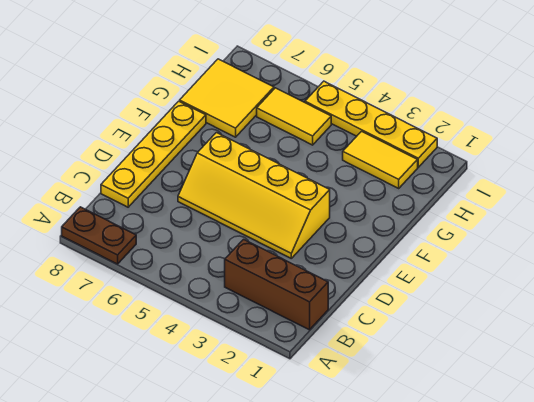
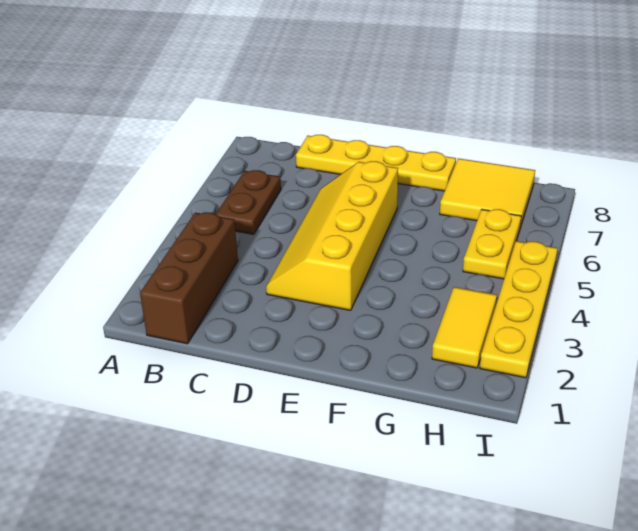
brown plate A7:A8 level 1 -> brown plate B5:B6 level 1
yellow tile H5:H6 level 1 -> yellow plate H5:H6 level 1

